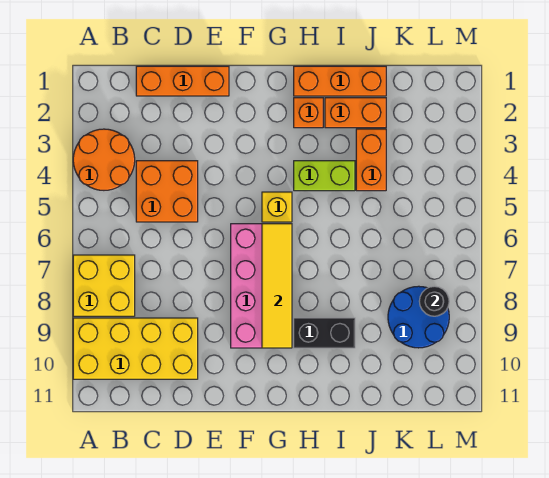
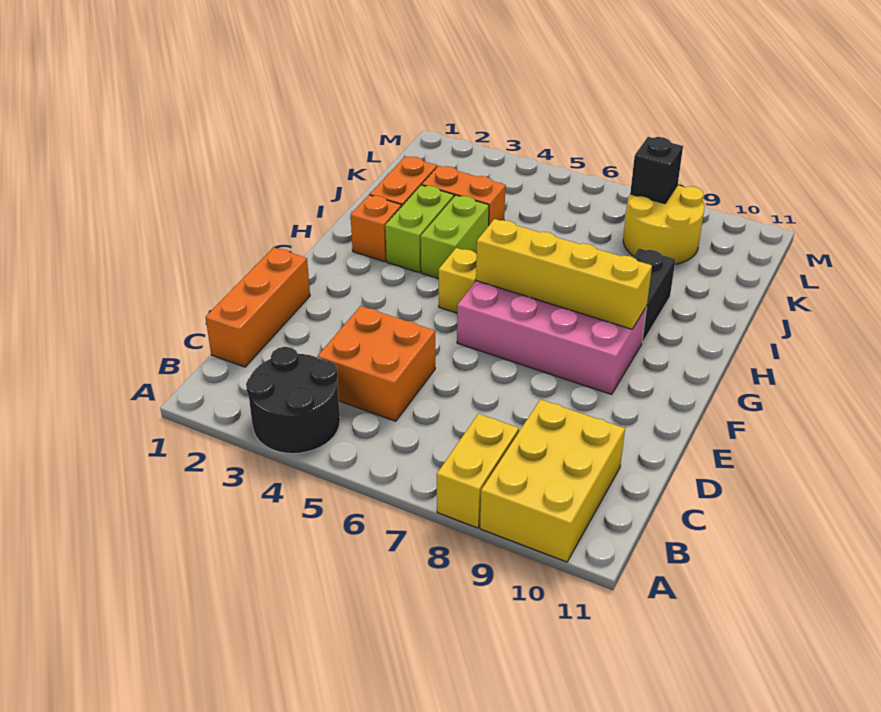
orange round brick A3:B4 level 1 -> black round brick A3:B4 level 1
yellow brick A7:B8 level 1 -> yellow brick A8:B8 level 1
yellow brick A9:D10 level 1 -> yellow brick A9:C10 level 1
yellow tile G6:G9 level 2 -> yellow brick G6:G9 level 2
orange brick H1:J1 level 1 -> none
none -> lime brick H3:I3 level 1
blue round brick K8:L9 level 1 -> yellow round brick K8:L9 level 1
black round brick L8 level 2 -> black brick L8 level 2

